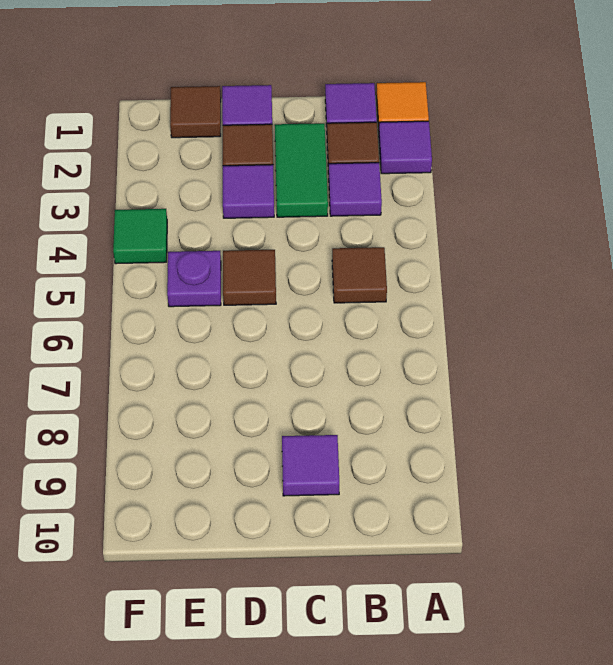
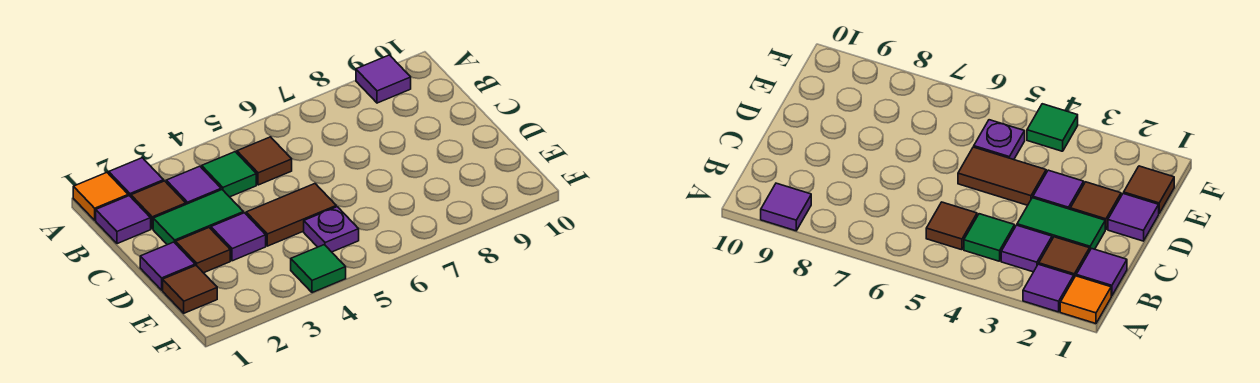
none -> green tile B4 level 1
purple tile C9 level 1 -> purple tile A9 level 1
brown tile D5 level 1 -> brown tile D4:D5 level 1

